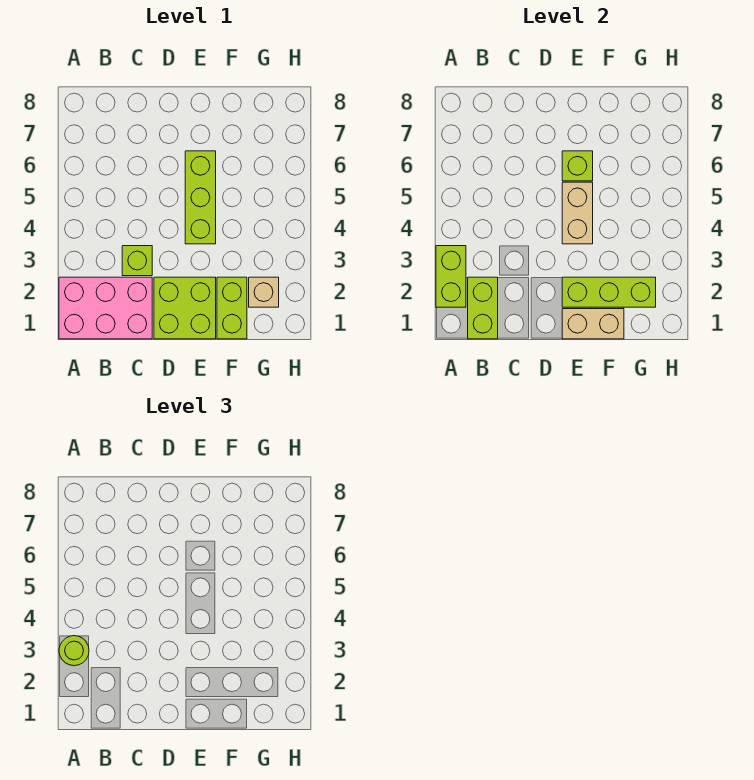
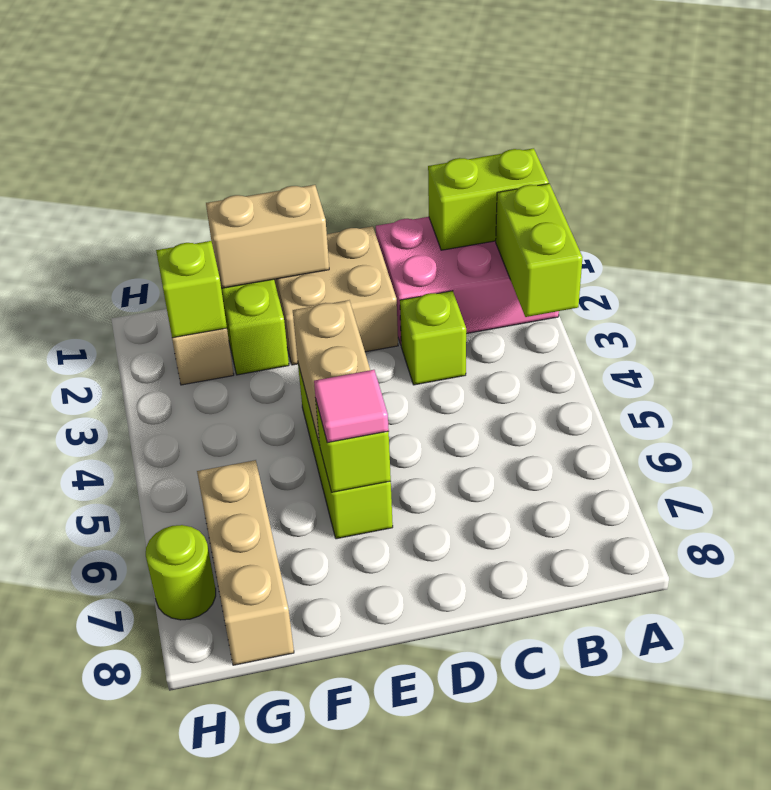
lime round brick A3 level 3 -> lime round brick H7 level 1
lime brick B1:B2 level 2 -> lime brick A1:B1 level 2
lime brick D1:E2 level 1 -> tan brick D1:E2 level 1
lime brick E2:G2 level 2 -> lime brick G2 level 2
none -> pink tile E6 level 3
none -> tan brick G6:G8 level 1

